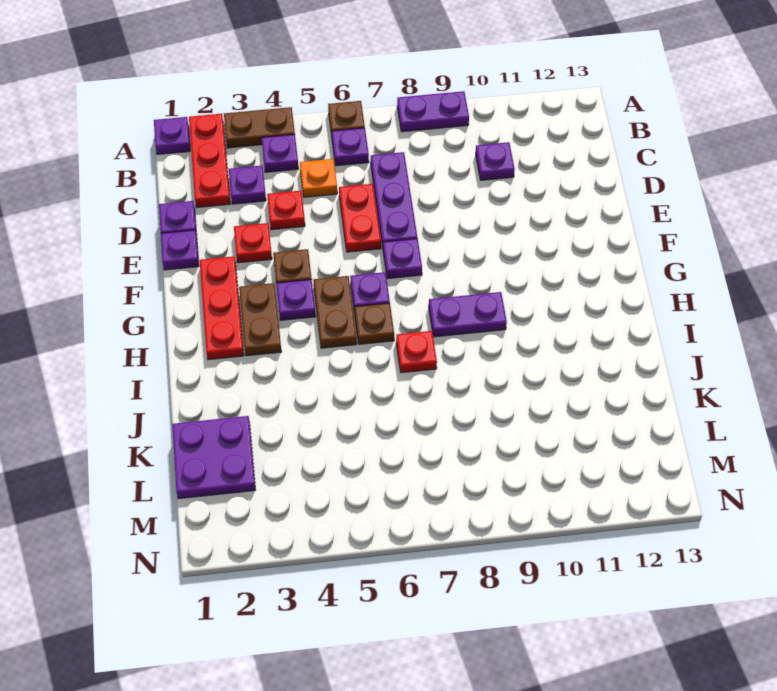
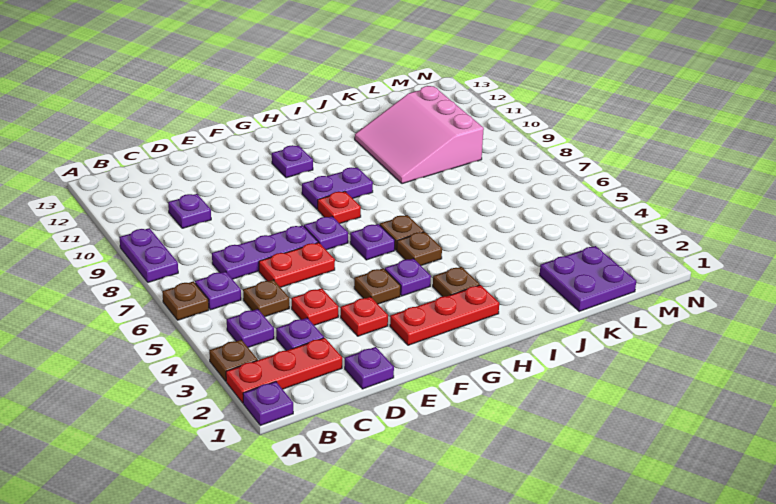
brown plate A3:A4 level 1 -> brown plate A3 level 1
orange plate C5 level 1 -> brown plate C5 level 1
purple plate E1 level 1 -> purple plate G11 level 1
brown plate G3:H3 level 1 -> brown plate H3 level 1
brown plate G5:H5 level 1 -> brown plate H5 level 1
purple plate H8:H9 level 1 -> purple plate G9:H9 level 1
red plate I7 level 1 -> red plate G8 level 1
none -> pink slope J9:L11 level 1 top L

